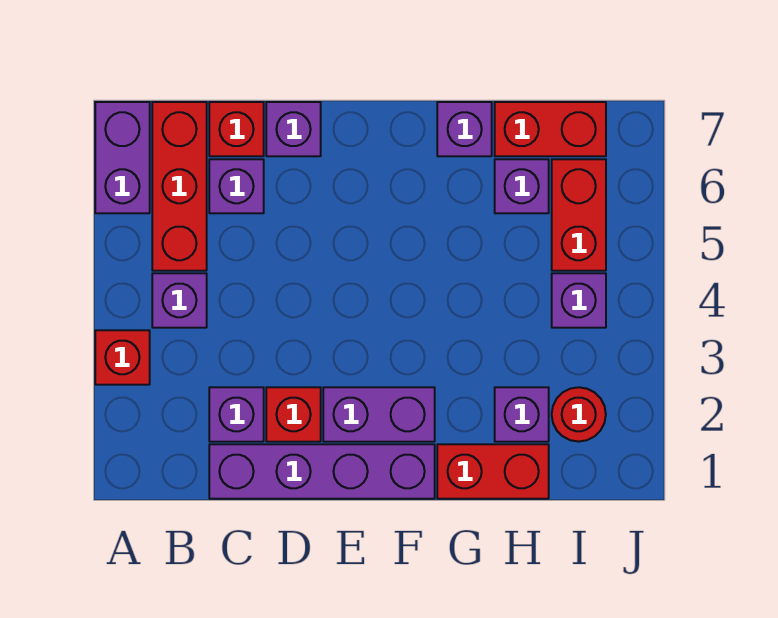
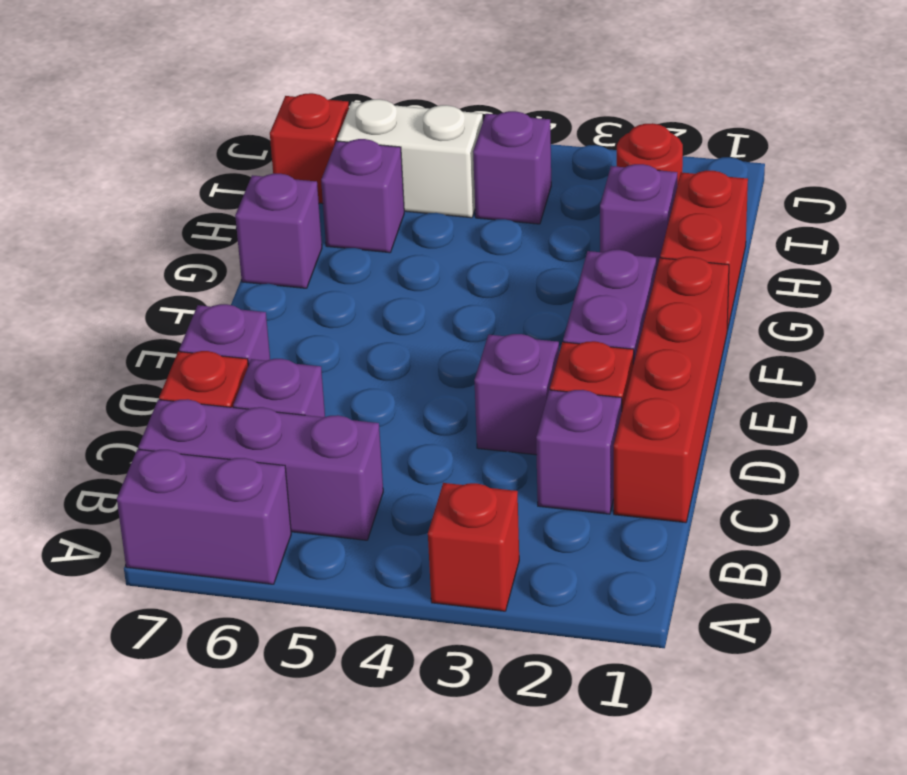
purple brick B4 level 1 -> purple brick D3 level 1
red brick B5:B7 level 1 -> purple brick B5:B7 level 1
purple brick C1:F1 level 1 -> red brick C1:F1 level 1
red brick H7:I7 level 1 -> red brick I7 level 1
red brick I5:I6 level 1 -> white brick I5:I6 level 1

